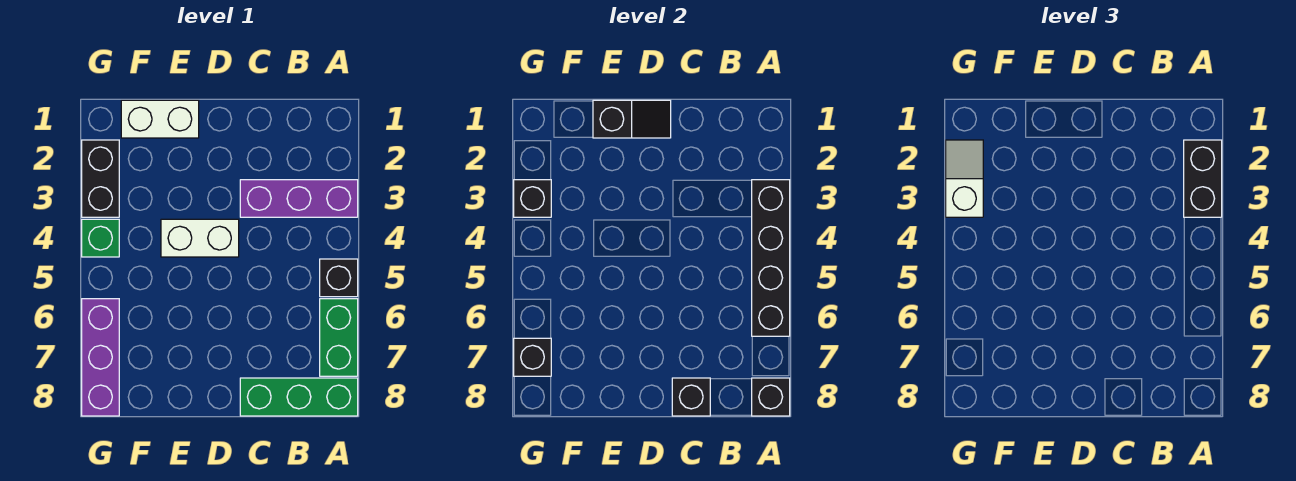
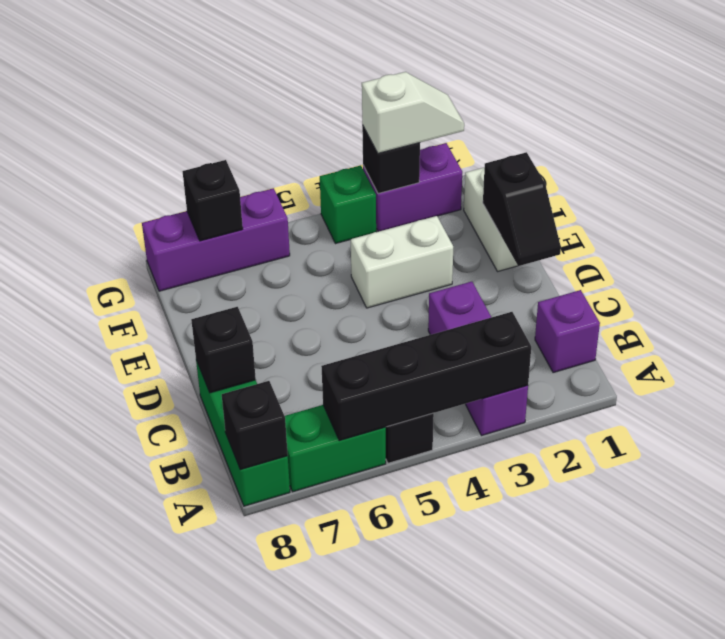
black brick A2:A3 level 3 -> none
none -> purple brick B1 level 1
white brick D4:E4 level 1 -> white brick E3:E4 level 1
black brick G2:G3 level 1 -> purple brick G2:G3 level 1

